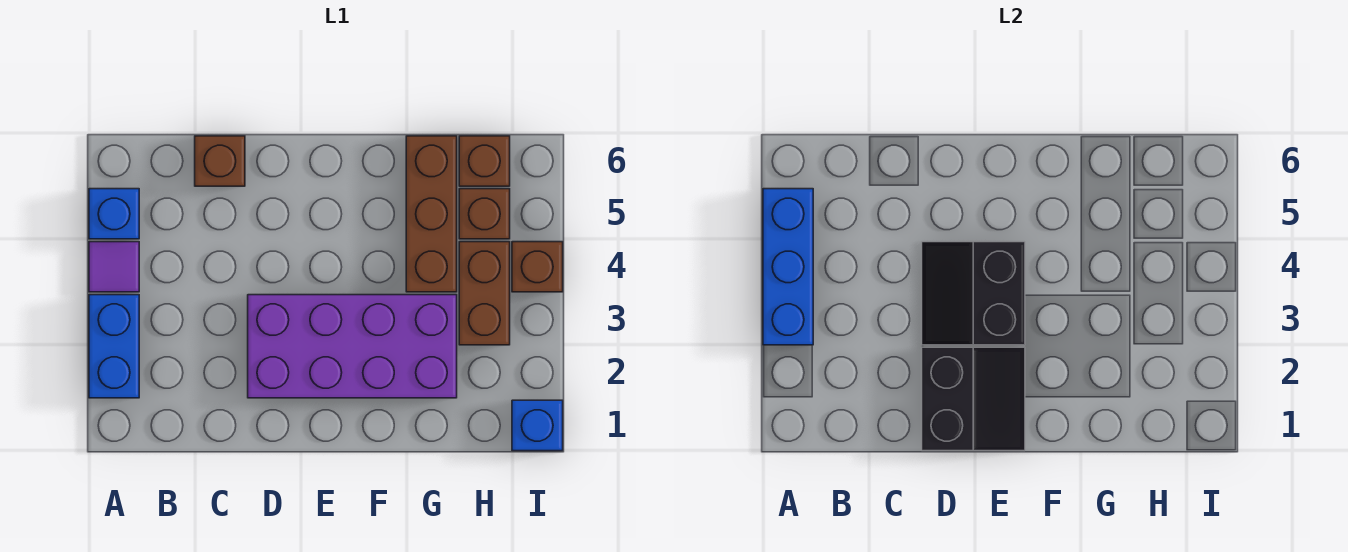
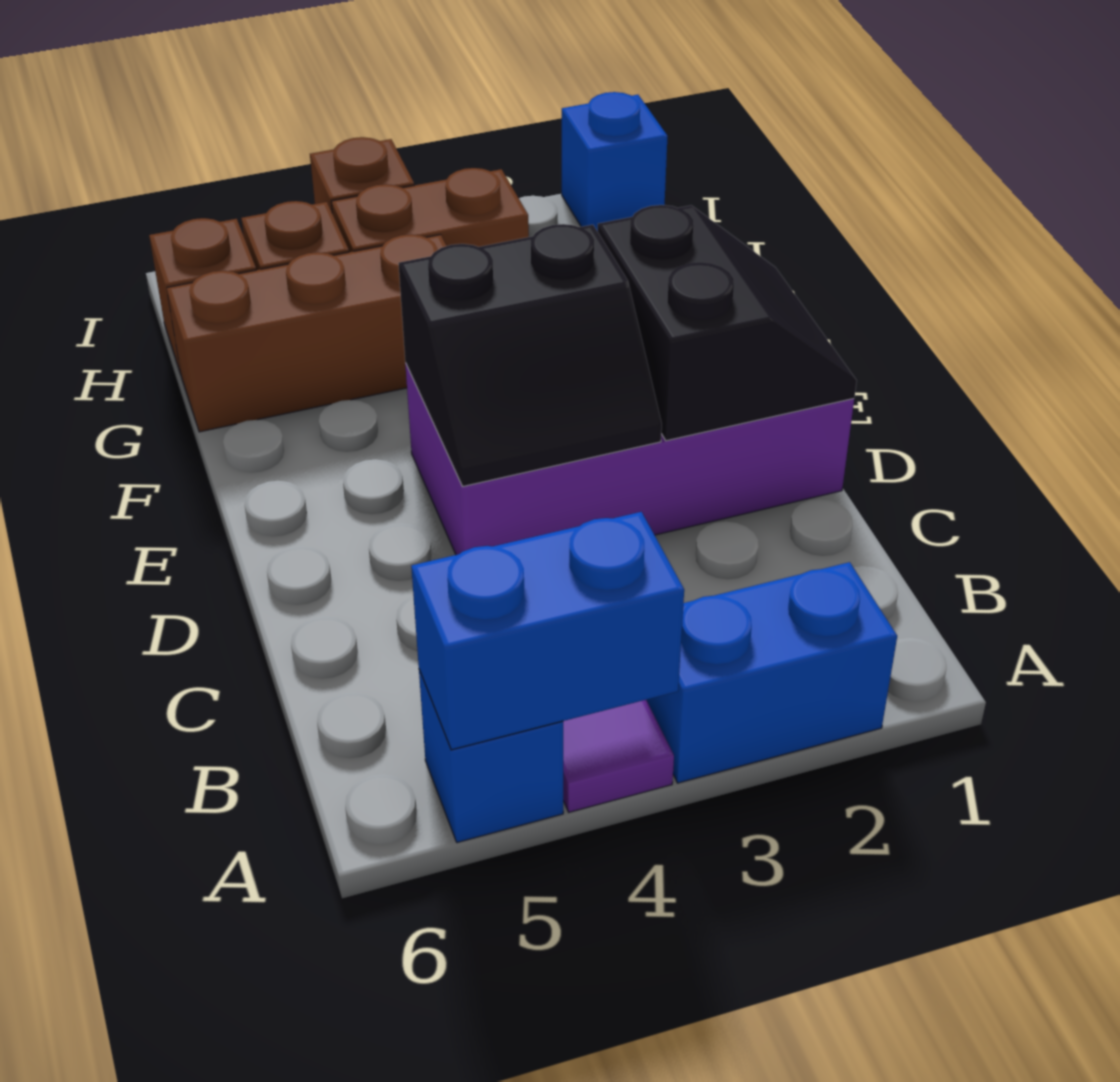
blue brick A3:A5 level 2 -> blue brick A4:A5 level 2
brown brick C6 level 1 -> none
black slope D1:E2 level 2 top D -> black slope D1:E2 level 2 top 2
purple brick D2:G3 level 1 -> purple brick D1:E4 level 1

